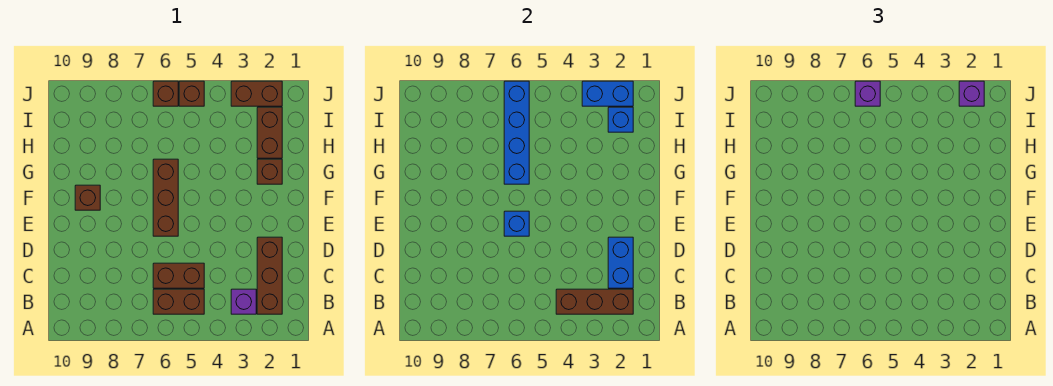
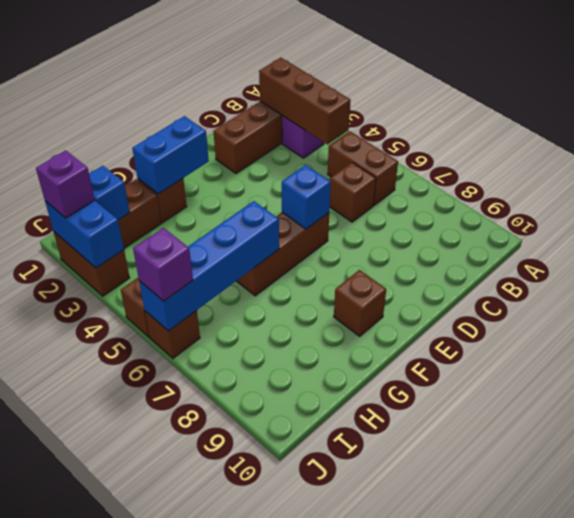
blue brick C2:D2 level 2 -> blue brick F2:G2 level 2
brown brick C5:C6 level 1 -> brown brick C6 level 1

